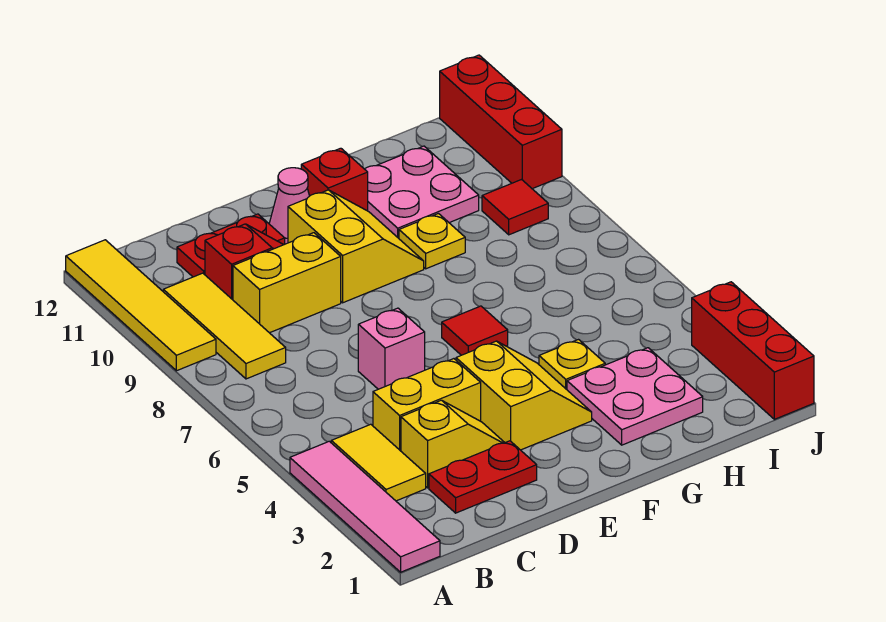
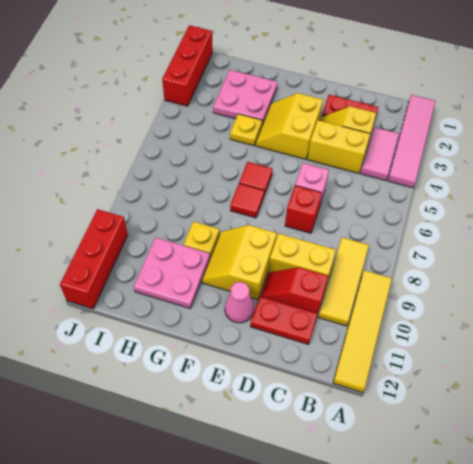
yellow tile B3:B4 level 1 -> pink tile B3:B4 level 1
red brick F11 level 1 -> red brick D7 level 1
red tile I9 level 1 -> red tile F7 level 1

